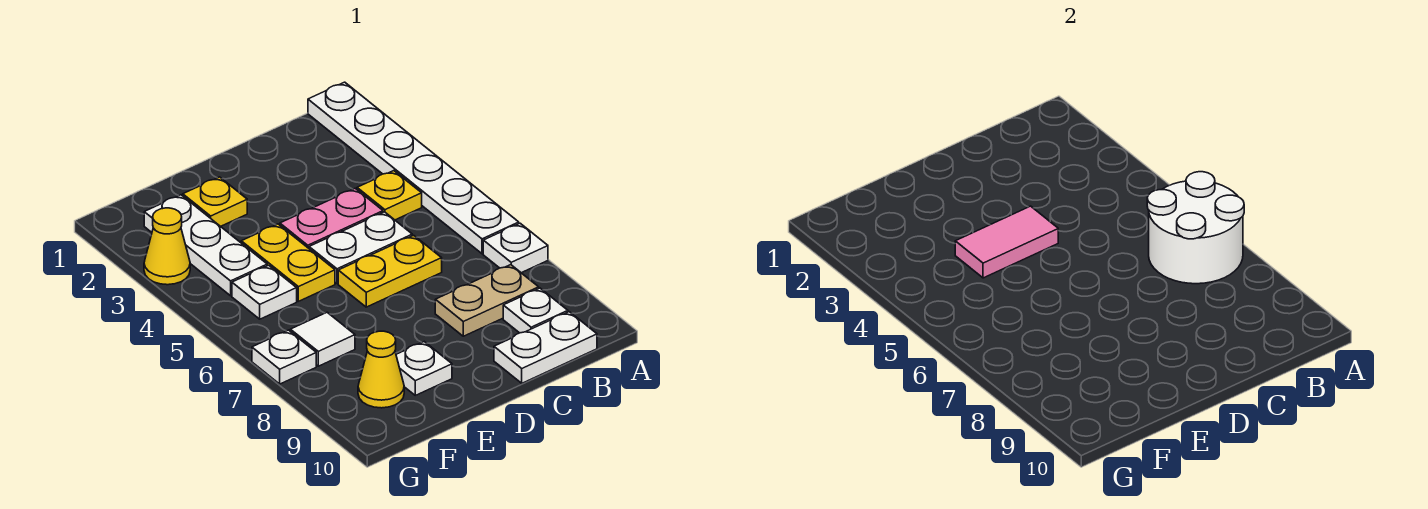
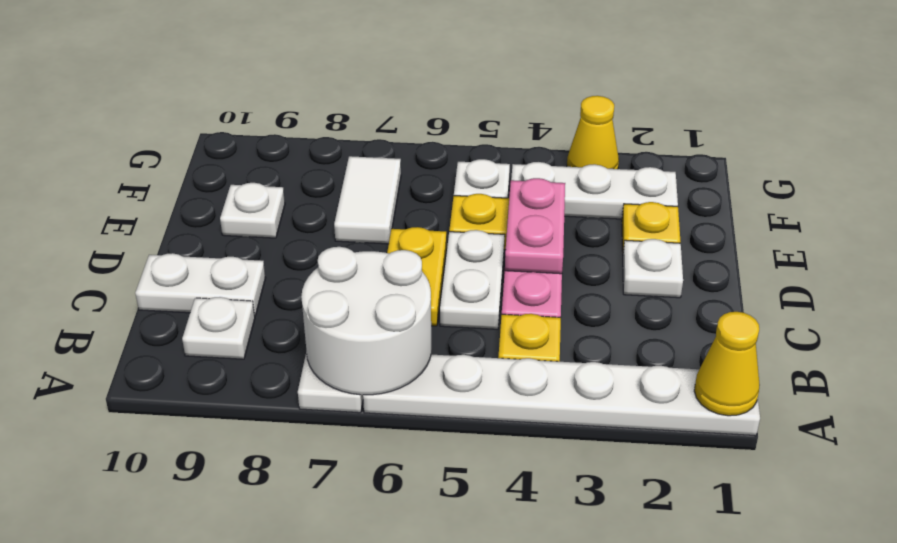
tan plate B8:C8 level 1 -> none
white plate B10:C10 level 1 -> white plate C9:C10 level 1
pink tile D4:E4 level 2 -> pink plate D4:E4 level 2
white tile F7 level 1 -> white tile E7:F7 level 1
yellow cone F9 level 1 -> yellow cone A1 level 2
white plate G7 level 1 -> white plate D2 level 1

